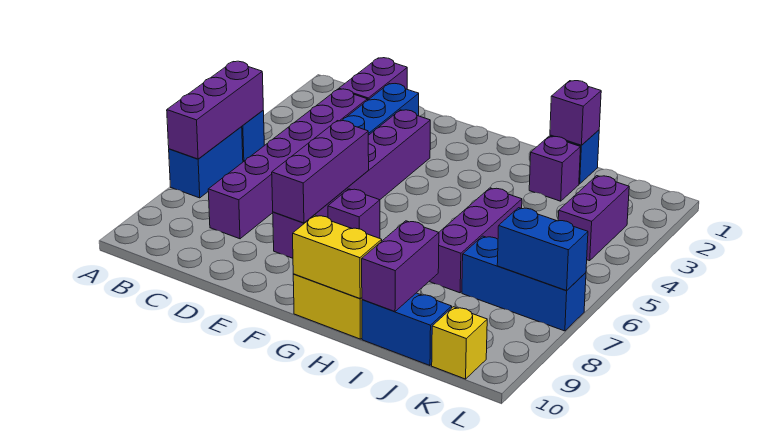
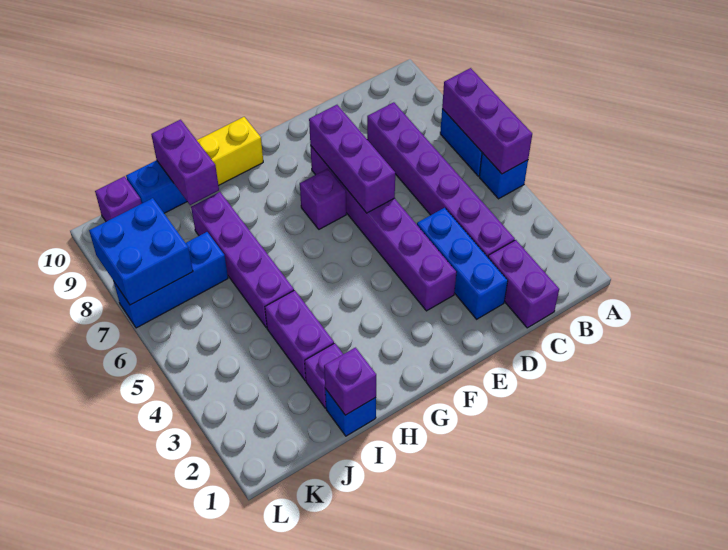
yellow brick G10:H10 level 2 -> none
purple brick I5:I7 level 1 -> purple brick I5:I8 level 1
purple brick K3:K4 level 1 -> purple brick I3:I4 level 1
blue brick K7:L7 level 2 -> blue brick K7:L8 level 2
yellow brick K10 level 1 -> purple brick K10 level 1

